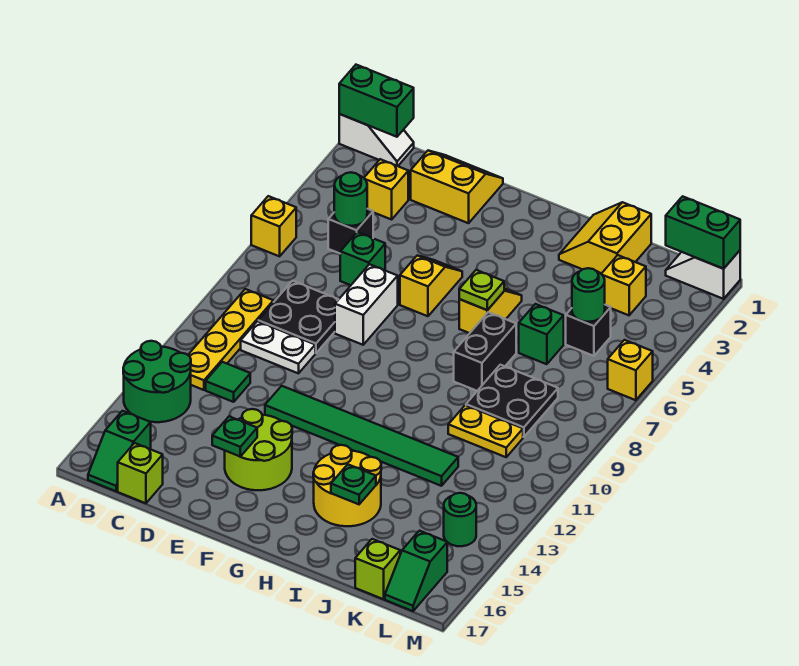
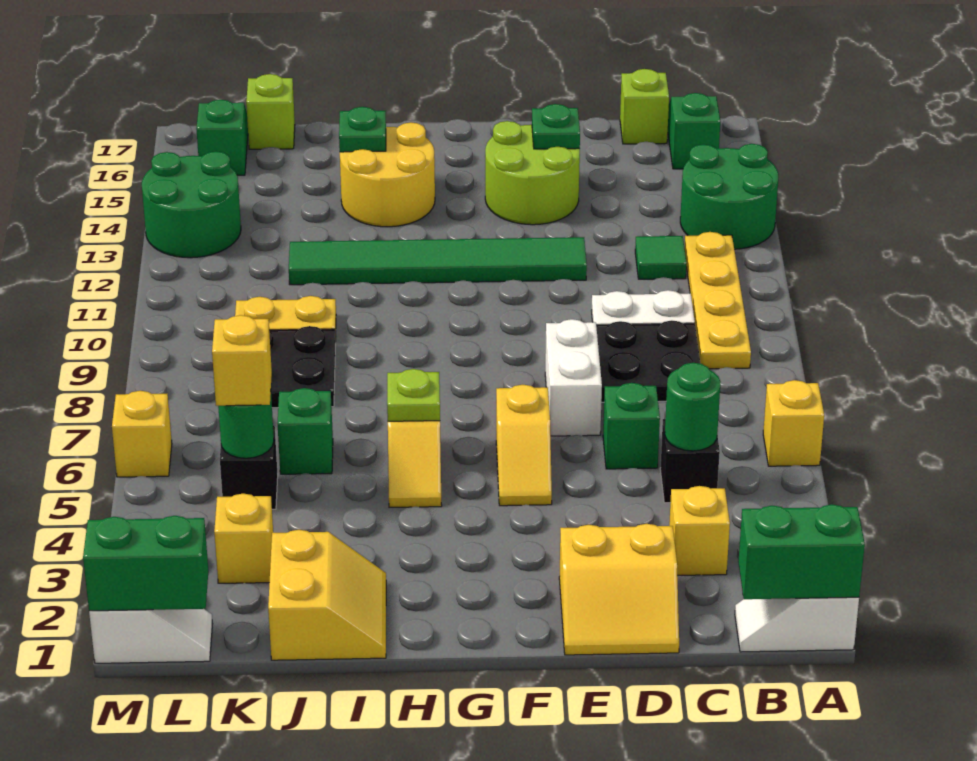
black brick I7:I8 level 1 -> none
none -> yellow brick K5 level 3
green round brick L14 level 1 -> green round brick L13:M14 level 1

